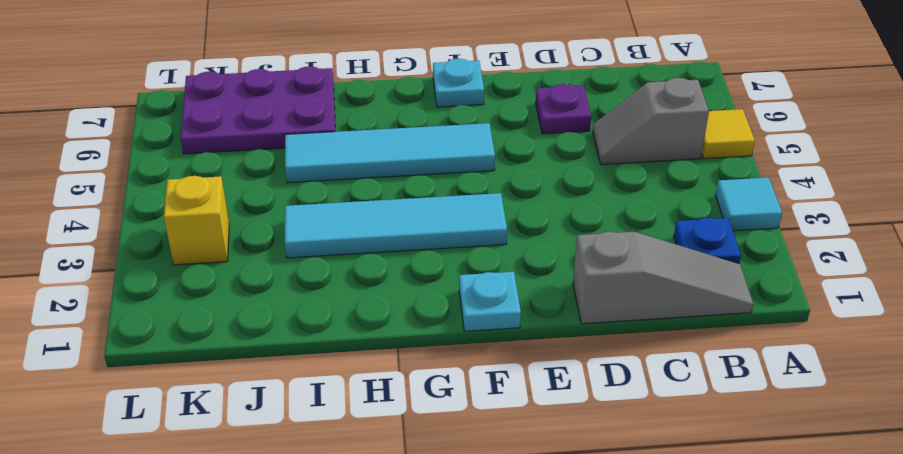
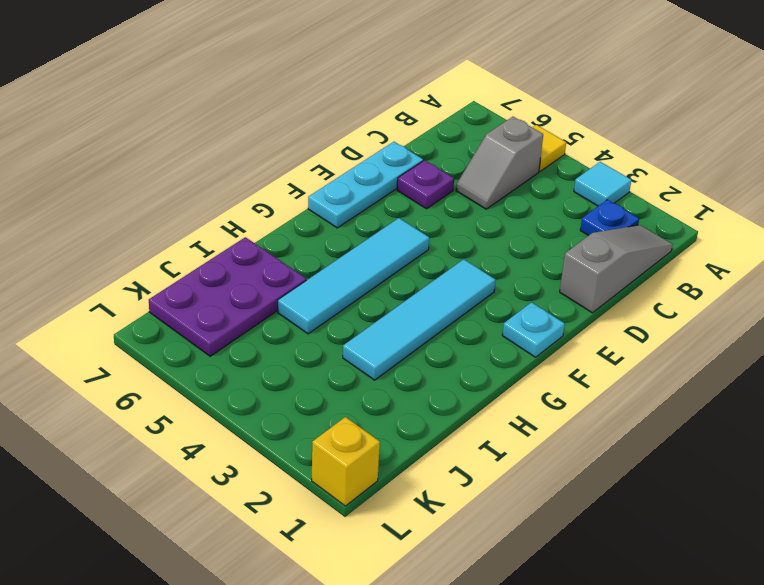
cyan plate F7 level 1 -> cyan plate D7:F7 level 1
yellow brick K3 level 1 -> yellow brick L1 level 1

